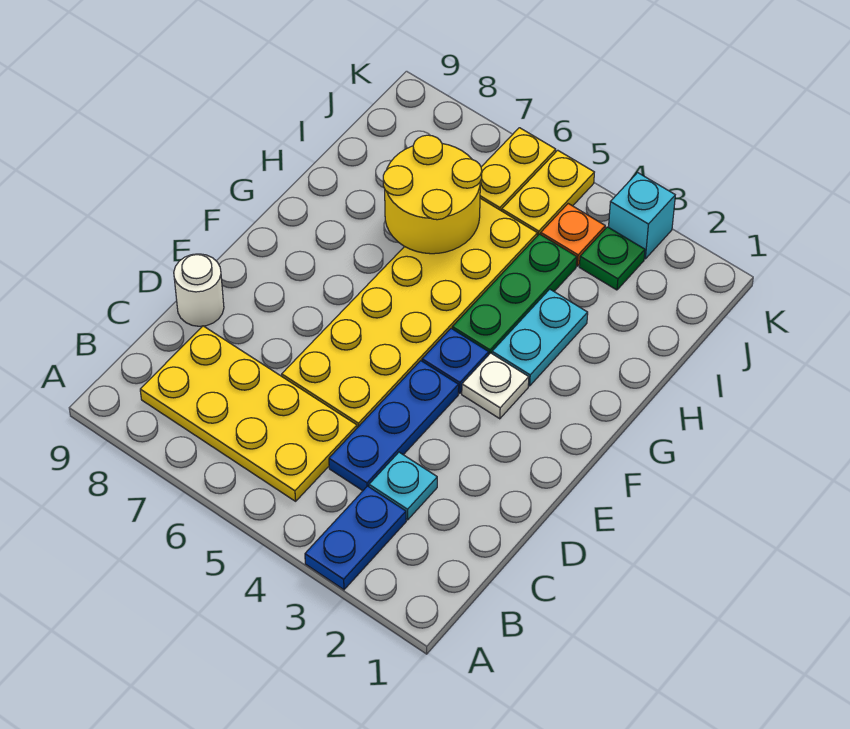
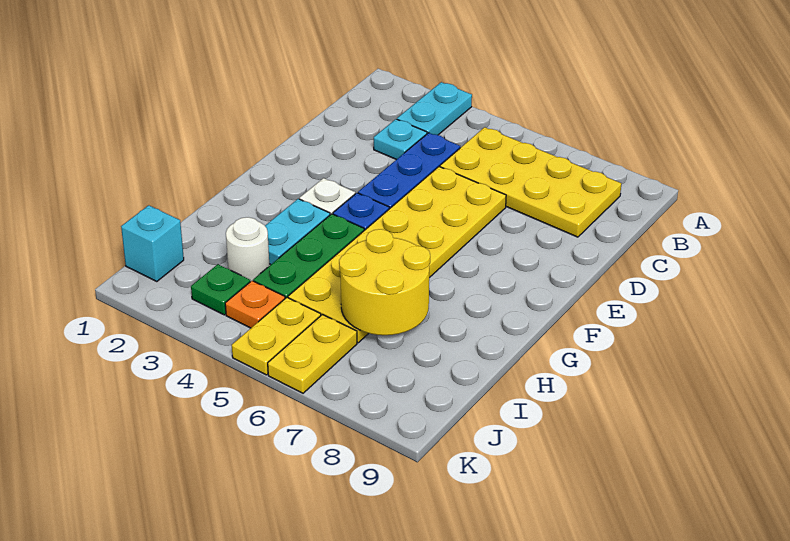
blue plate A3:B3 level 1 -> cyan plate A3:B3 level 1
white round brick D9 level 1 -> white round brick I3 level 1
cyan brick K3 level 1 -> cyan brick J1 level 1

